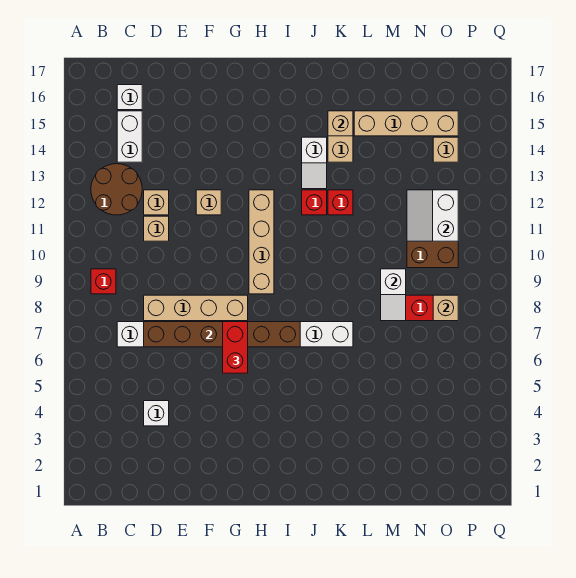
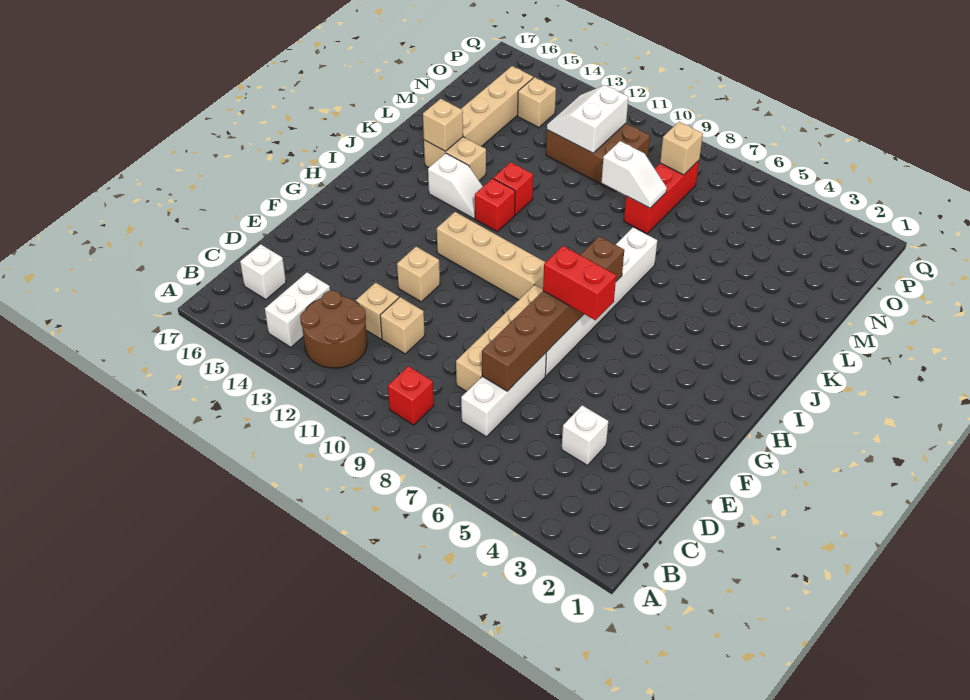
white brick C14:C15 level 1 -> white brick B14:C14 level 1
white slope N11:O12 level 2 top O -> white slope N11:O12 level 2 top 11

